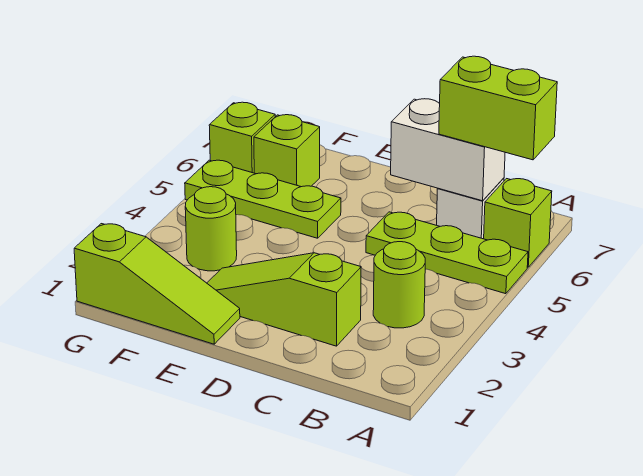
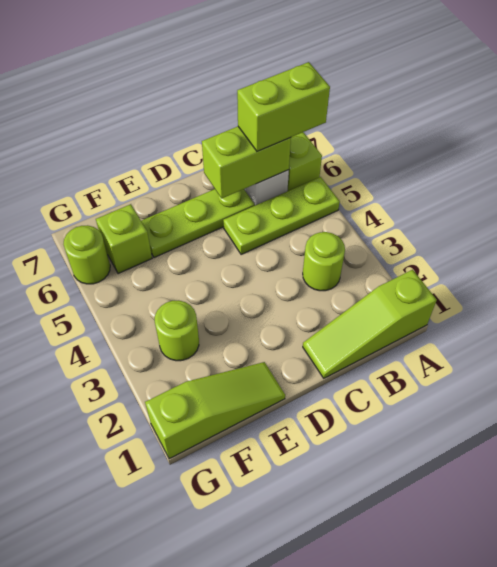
white brick B6:C6 level 2 -> lime brick B6:C6 level 2
lime slope C2:E2 level 1 top C -> lime slope A1:C1 level 1 top A
lime plate E5:G5 level 1 -> lime plate C6:E6 level 1
lime brick G6 level 1 -> lime round brick G6 level 1

